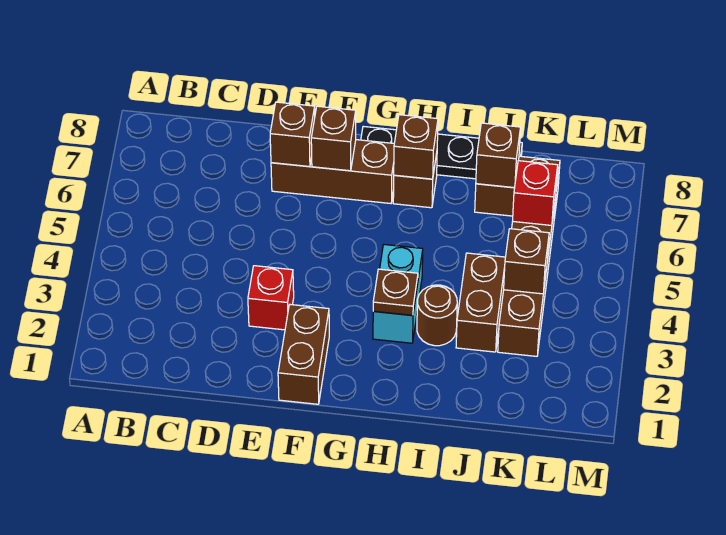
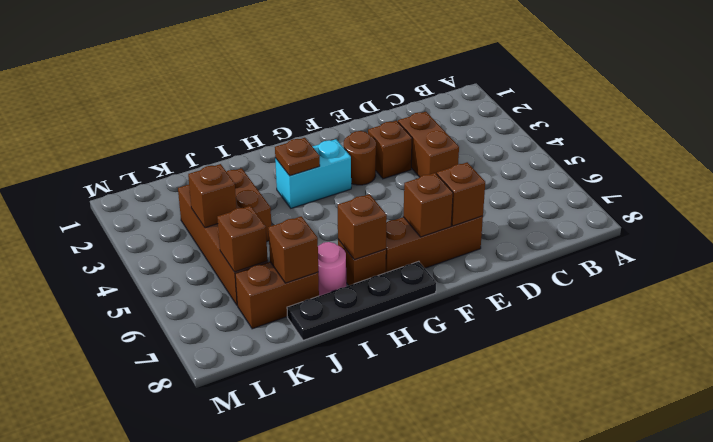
red brick E3 level 1 -> brown brick E3 level 1
brown brick F1:F2 level 1 -> brown brick D3:D4 level 1
cyan brick H3:H4 level 1 -> cyan brick G3:H3 level 1
brown round brick I3 level 1 -> brown round brick F3 level 1
none -> pink round brick I7 level 1
red brick K6 level 2 -> brown brick K6 level 2

